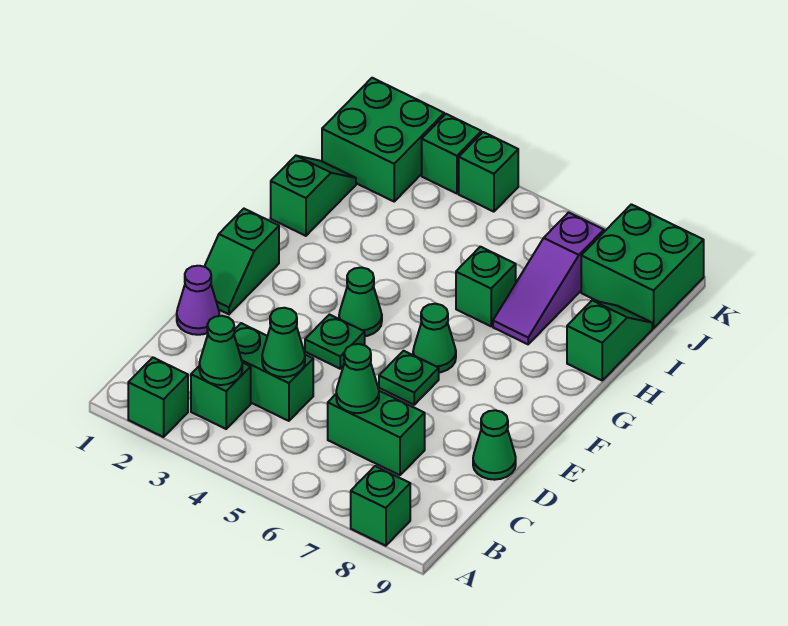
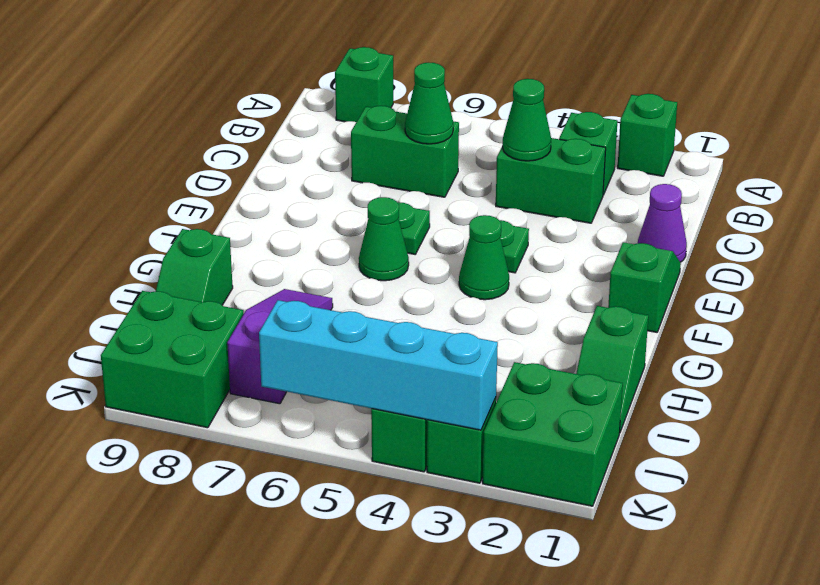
green cone B3 level 2 -> none
green cone D9 level 1 -> none
green brick H6 level 1 -> none
none -> cyan brick K3:K6 level 2

